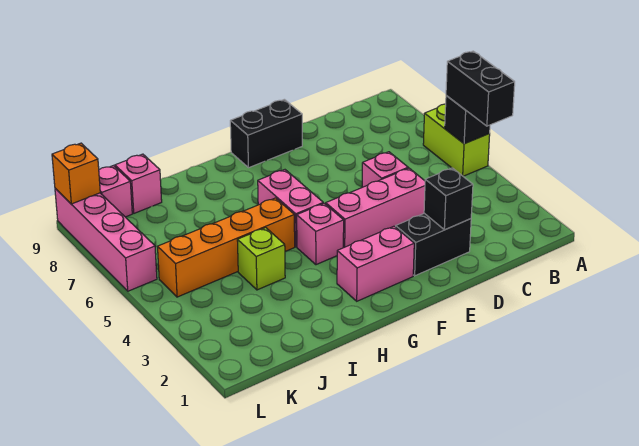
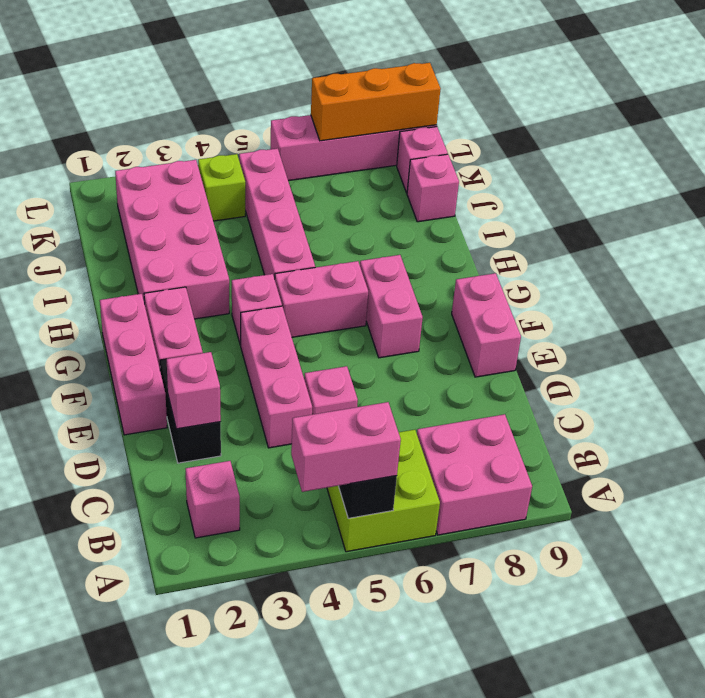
black brick A4:A5 level 3 -> pink brick A4:A5 level 3
lime brick A5:A6 level 1 -> lime brick A5:B6 level 1
none -> pink brick A7:B8 level 1
none -> pink brick B2 level 1
black brick D2 level 2 -> pink brick D2 level 2
none -> pink brick E1:G1 level 1
black brick E9:F9 level 1 -> pink brick E9:F9 level 1
none -> pink brick F7:G7 level 1
none -> pink brick H2:K3 level 1
orange brick H5:K5 level 1 -> pink brick H5:K5 level 1
lime brick I4 level 1 -> lime brick K4 level 1
orange brick L9 level 2 -> orange brick L7:L9 level 2

